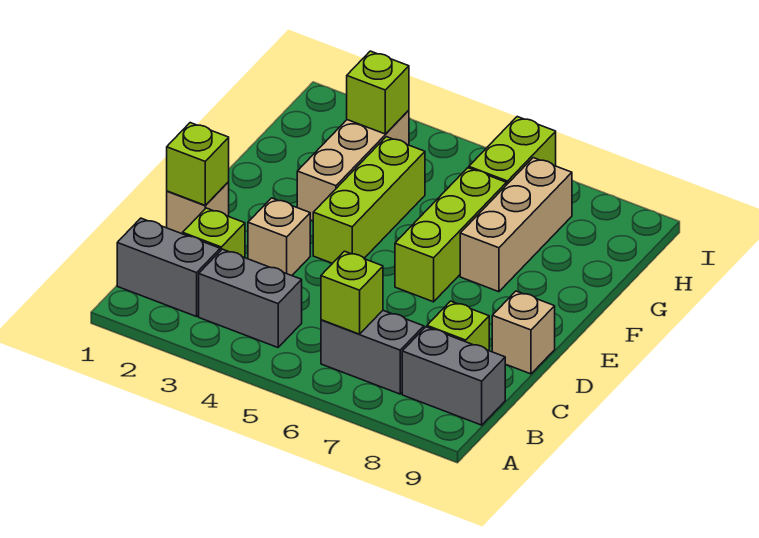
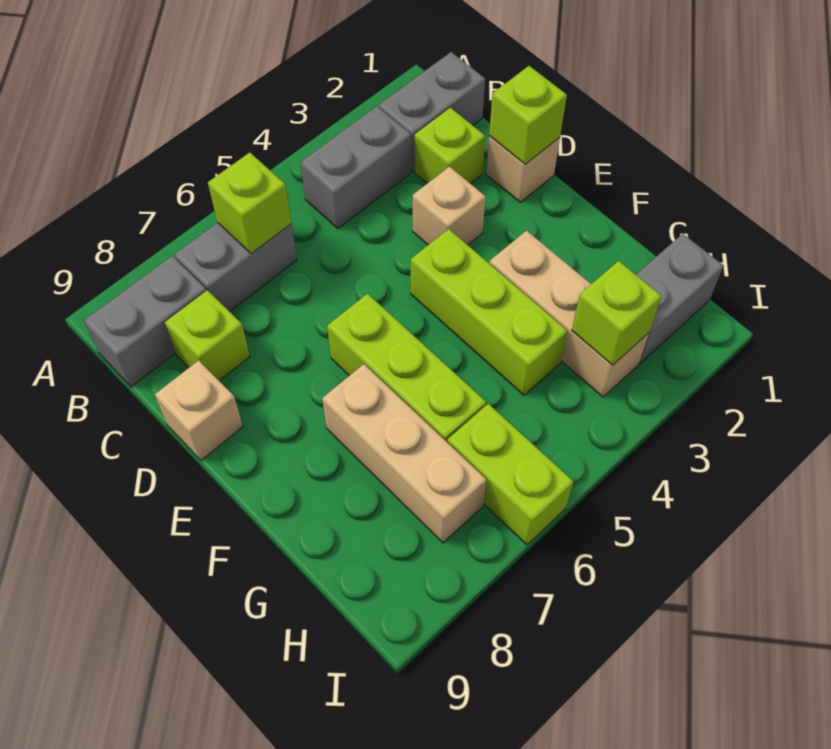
none -> grey brick H1:H2 level 1

